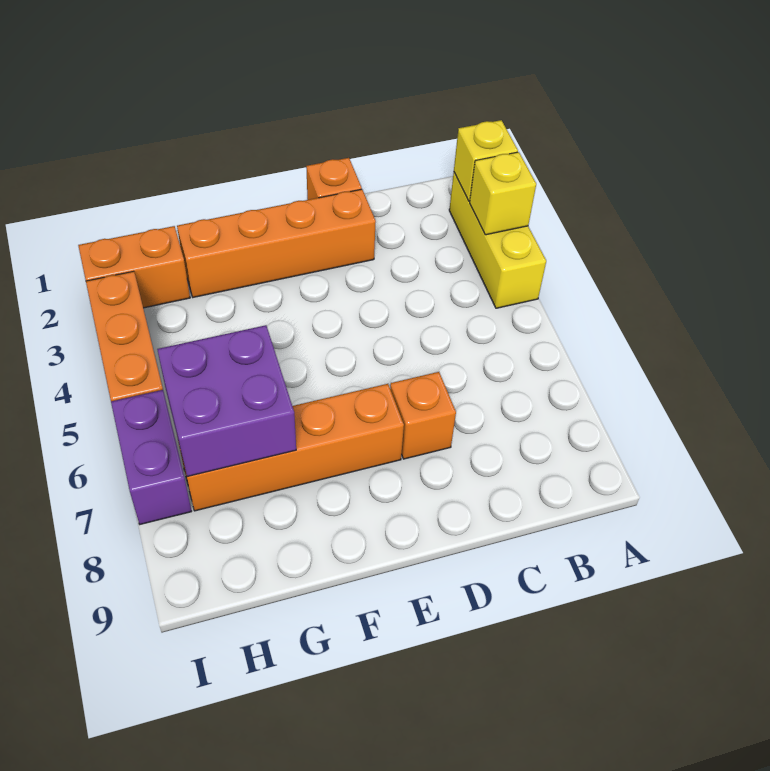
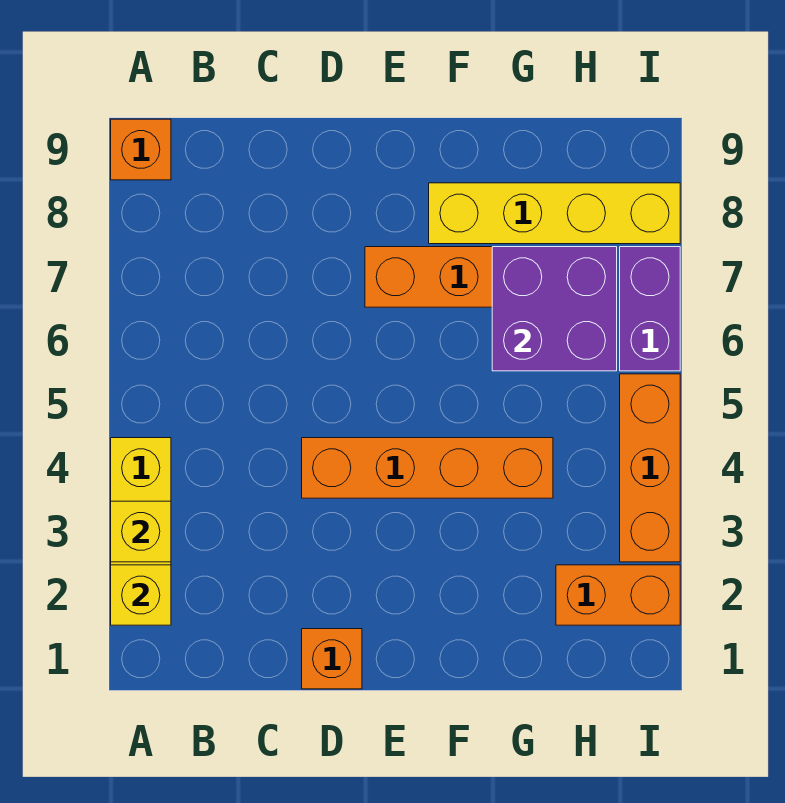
orange brick D2:G2 level 1 -> orange brick D4:G4 level 1
orange brick D7 level 1 -> orange brick A9 level 1
none -> yellow brick F8:I8 level 1

